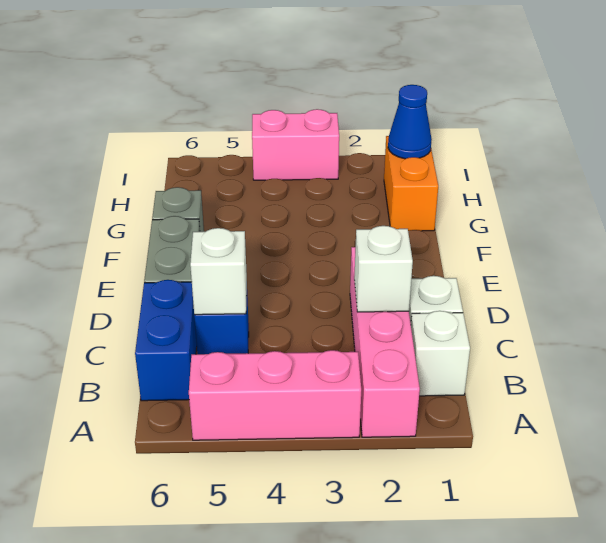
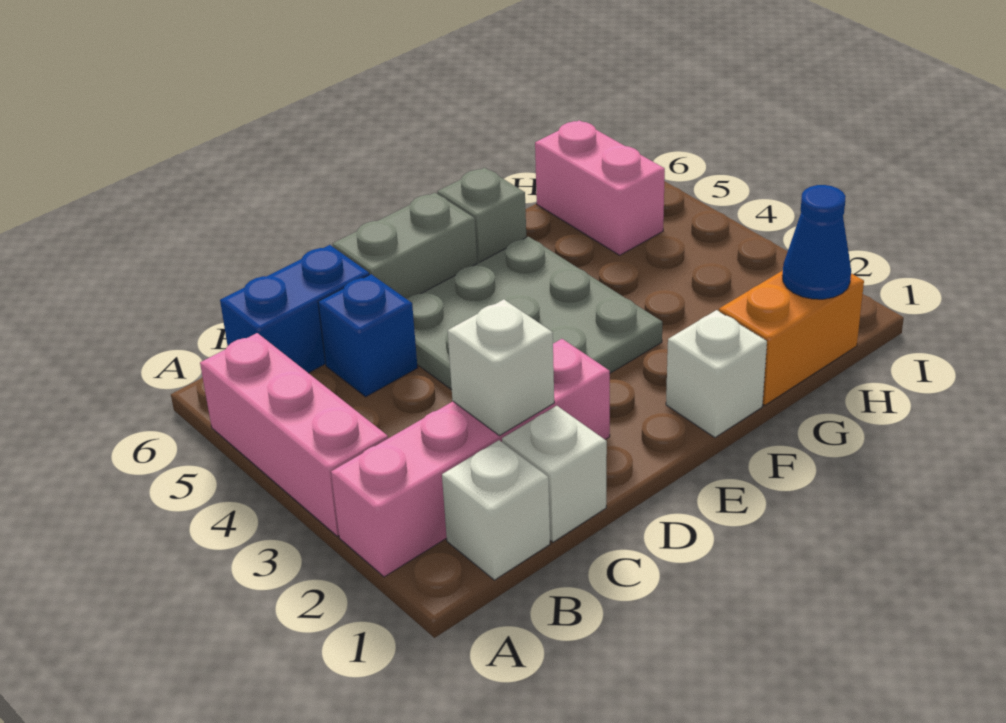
white brick C5 level 2 -> white brick F1 level 1
none -> grey plate D3:F5 level 1
pink brick I3:I4 level 1 -> pink brick H5:H6 level 1

